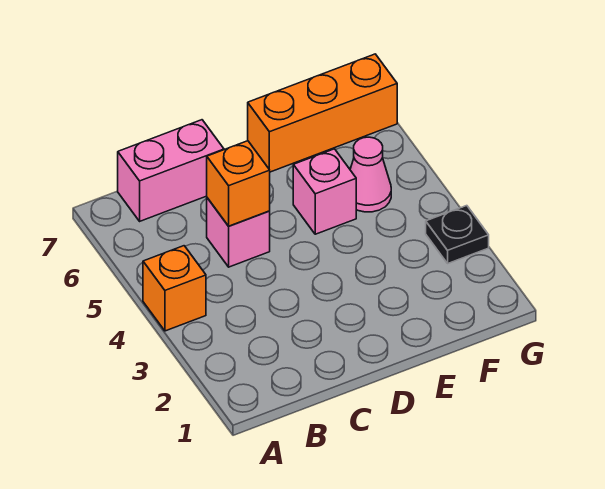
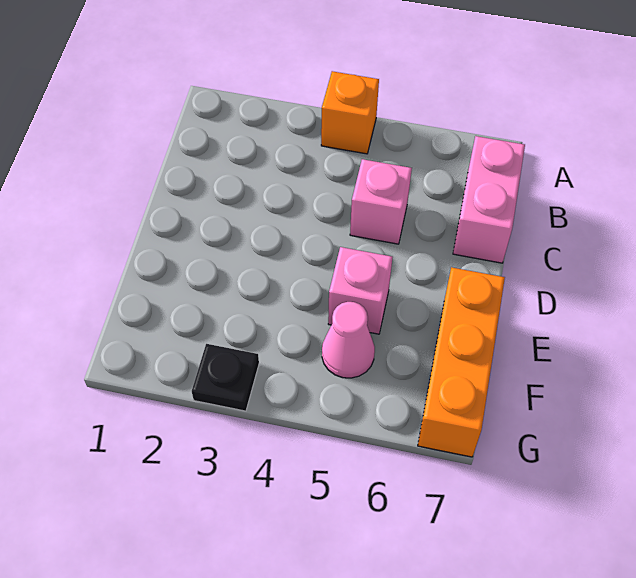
orange brick C5 level 2 -> none

